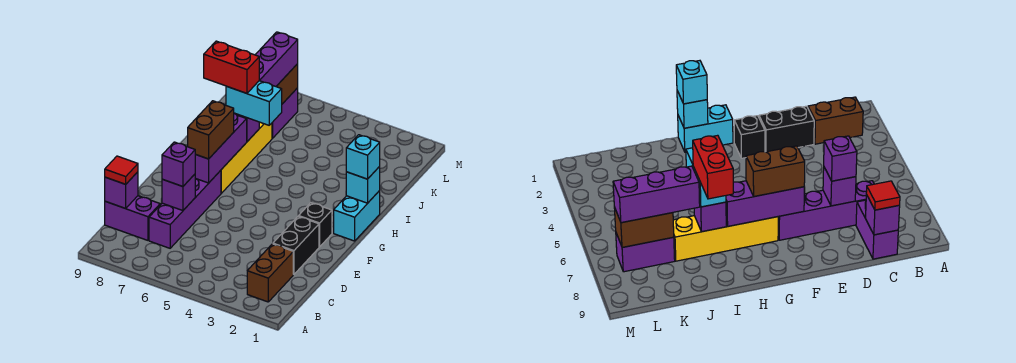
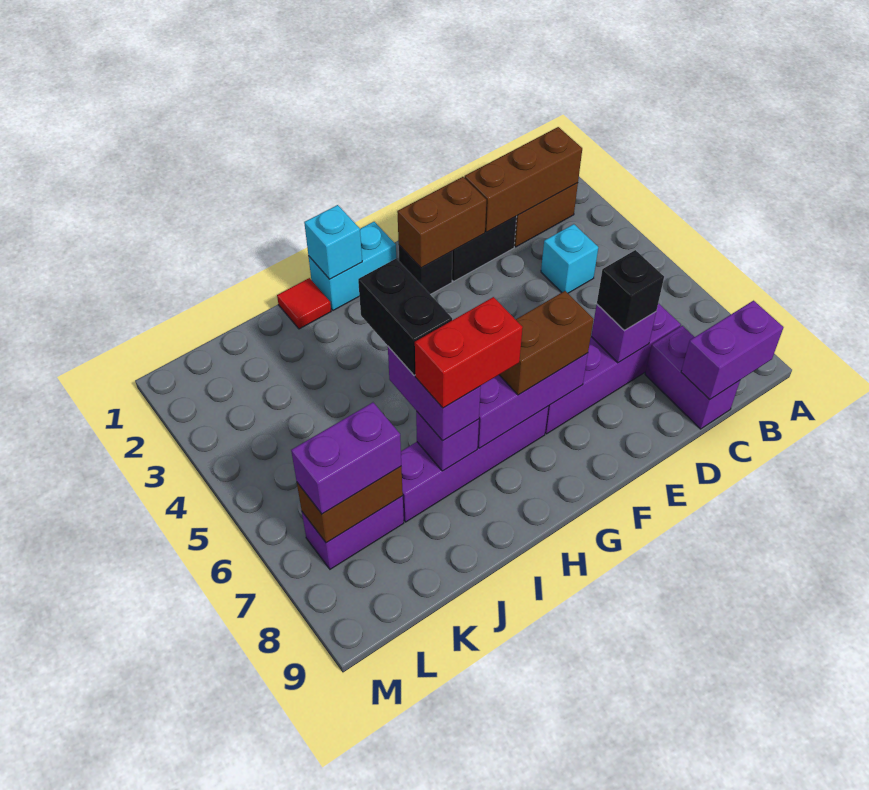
none -> brown brick B2:D2 level 2
purple brick C9 level 2 -> purple brick B9:C9 level 2
red tile C9 level 3 -> red tile I1 level 1
purple brick D7 level 3 -> black brick D7 level 3
none -> brown brick E2:F2 level 2
yellow brick G7:J7 level 1 -> purple brick G7:J7 level 1
cyan brick H1 level 3 -> cyan brick C4 level 1
none -> black brick I5:I6 level 4
cyan brick I6:I7 level 3 -> purple brick I6:I7 level 3
red brick I7:I8 level 4 -> red brick H7:I7 level 4
purple brick J7:L7 level 3 -> purple brick K7:L7 level 3

